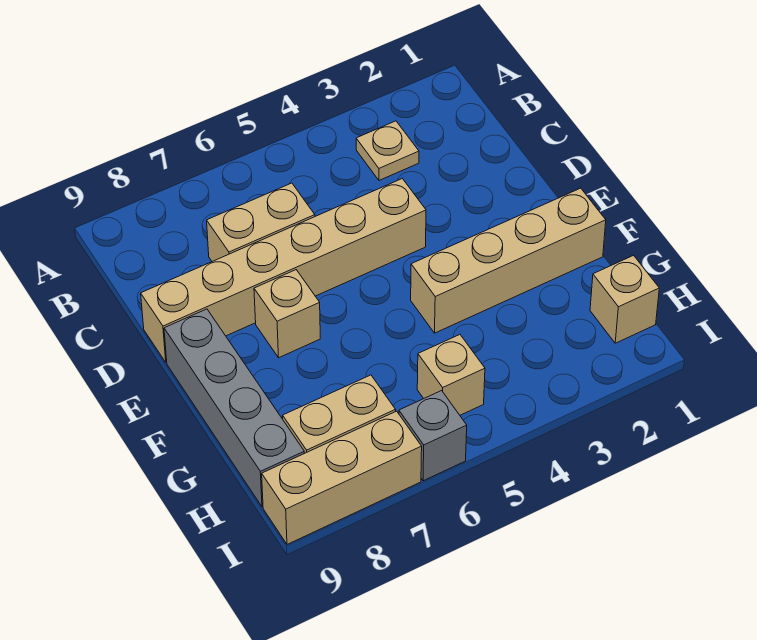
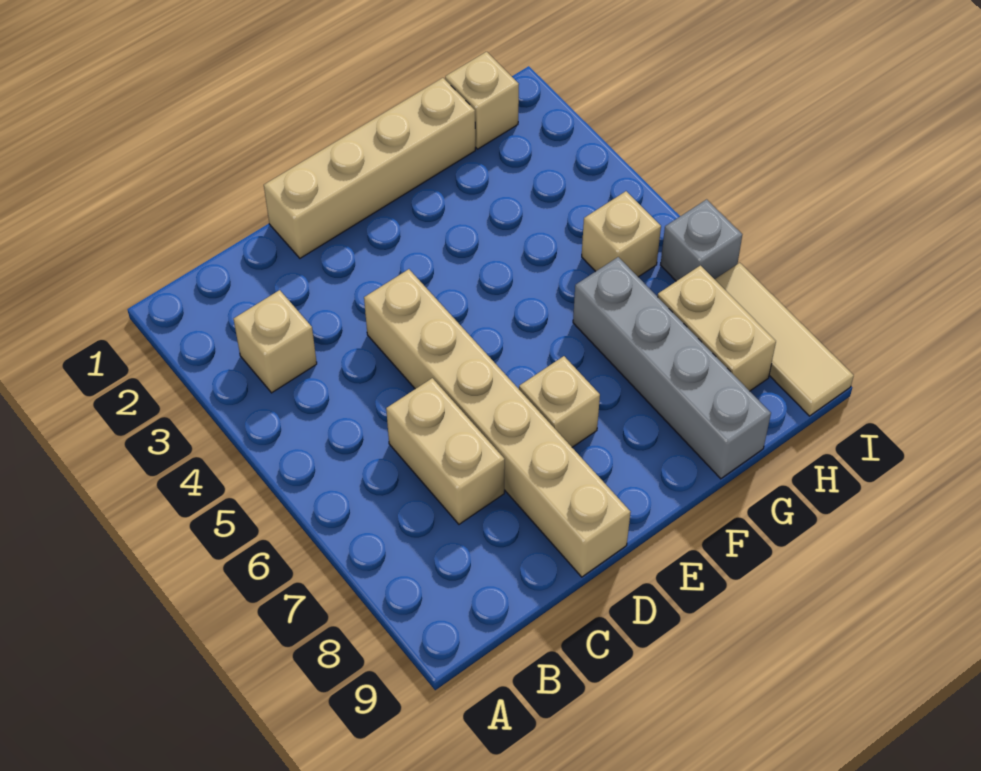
tan plate B3 level 1 -> tan brick B3 level 1
grey brick E9:H9 level 1 -> grey brick G6:G9 level 1
tan brick F1:F4 level 1 -> tan brick D1:G1 level 1
tan brick I7:I9 level 1 -> tan tile I7:I9 level 1

